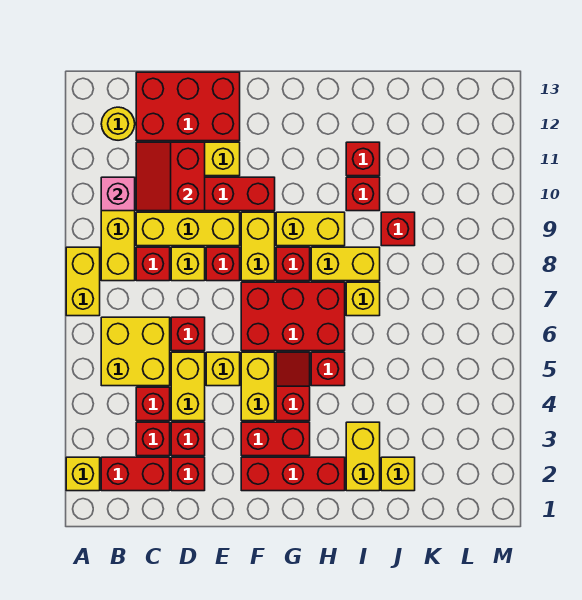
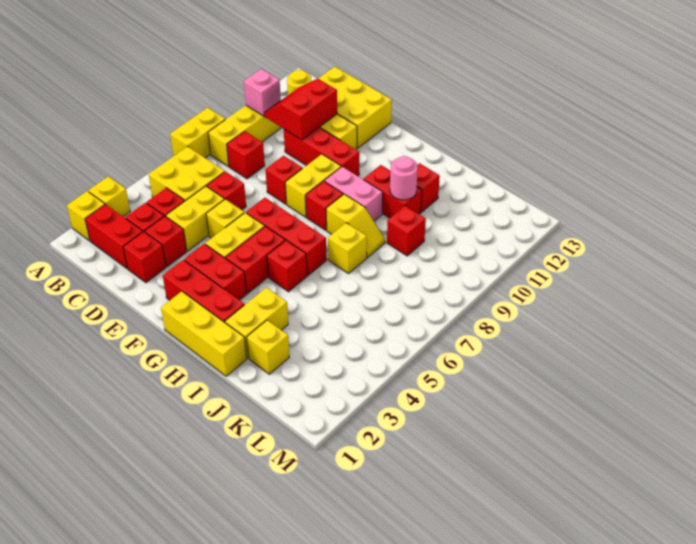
yellow brick C9:E9 level 1 -> yellow brick G1:I1 level 1
red brick C12:E13 level 1 -> yellow brick C12:E13 level 1
yellow brick D8 level 1 -> yellow brick A3 level 1
red brick F6:H7 level 1 -> red brick F6:H6 level 1
red slope G4:G5 level 1 top 4 -> red brick G4:G5 level 1
yellow brick G9:H9 level 1 -> pink brick G9:H9 level 1
yellow brick H8:I8 level 1 -> yellow slope H8:I8 level 1 top H
red brick I10 level 1 -> red brick H10:I10 level 1
none -> pink round brick I10 level 2

